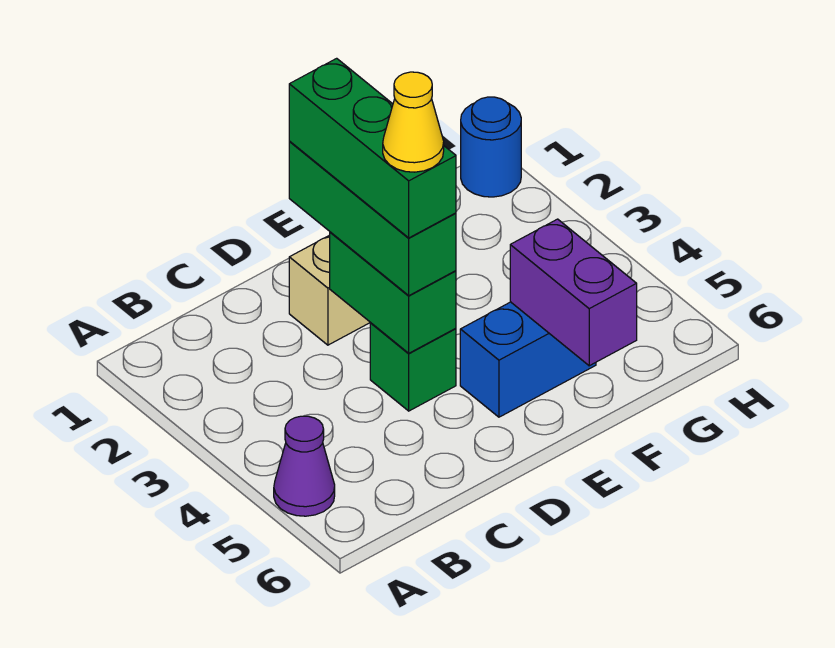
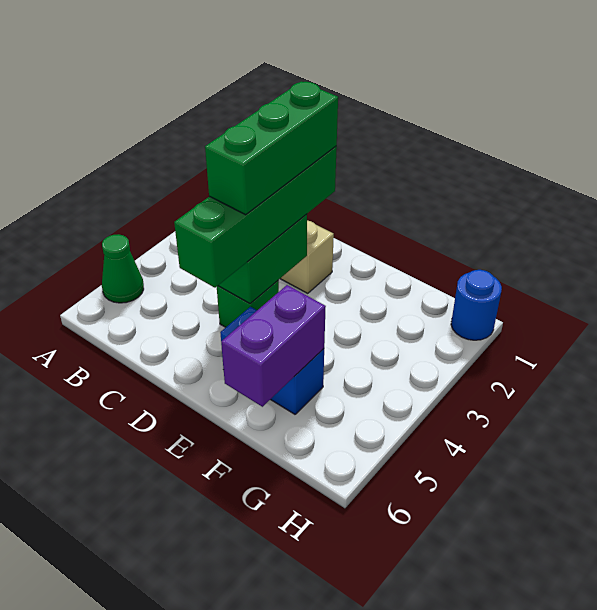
purple cone A5 level 1 -> green cone A5 level 1
green brick D2:D4 level 3 -> green brick D2:D5 level 3
yellow cone D4 level 5 -> none

